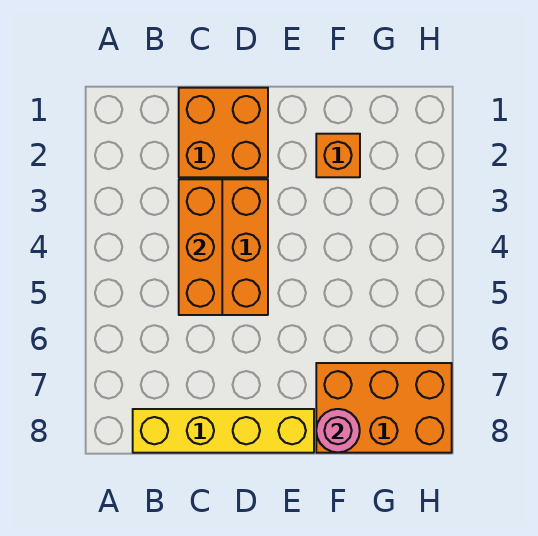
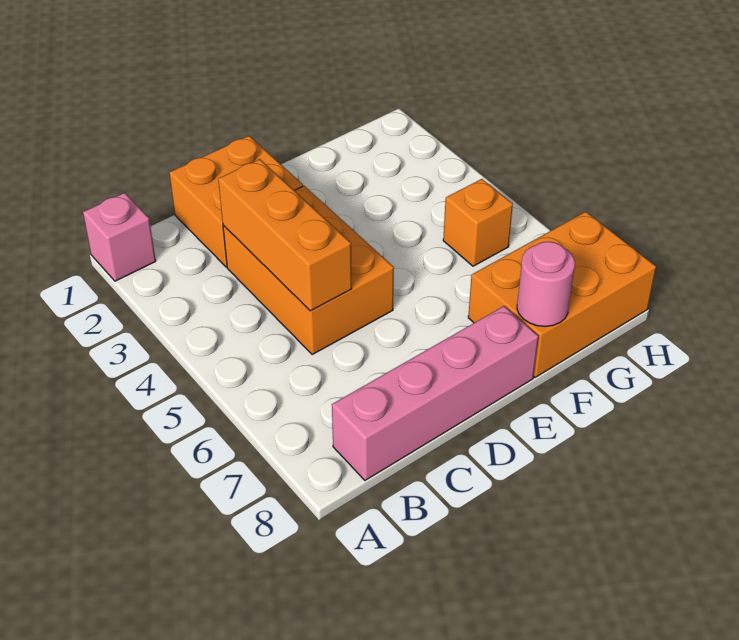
none -> pink brick A1 level 1
yellow brick B8:E8 level 1 -> pink brick B8:E8 level 1
orange brick F2 level 1 -> orange brick G5 level 1

